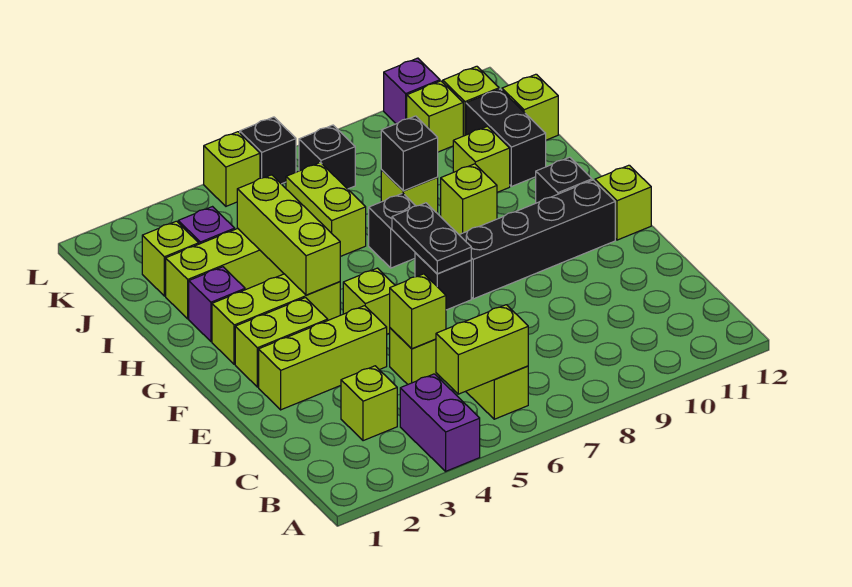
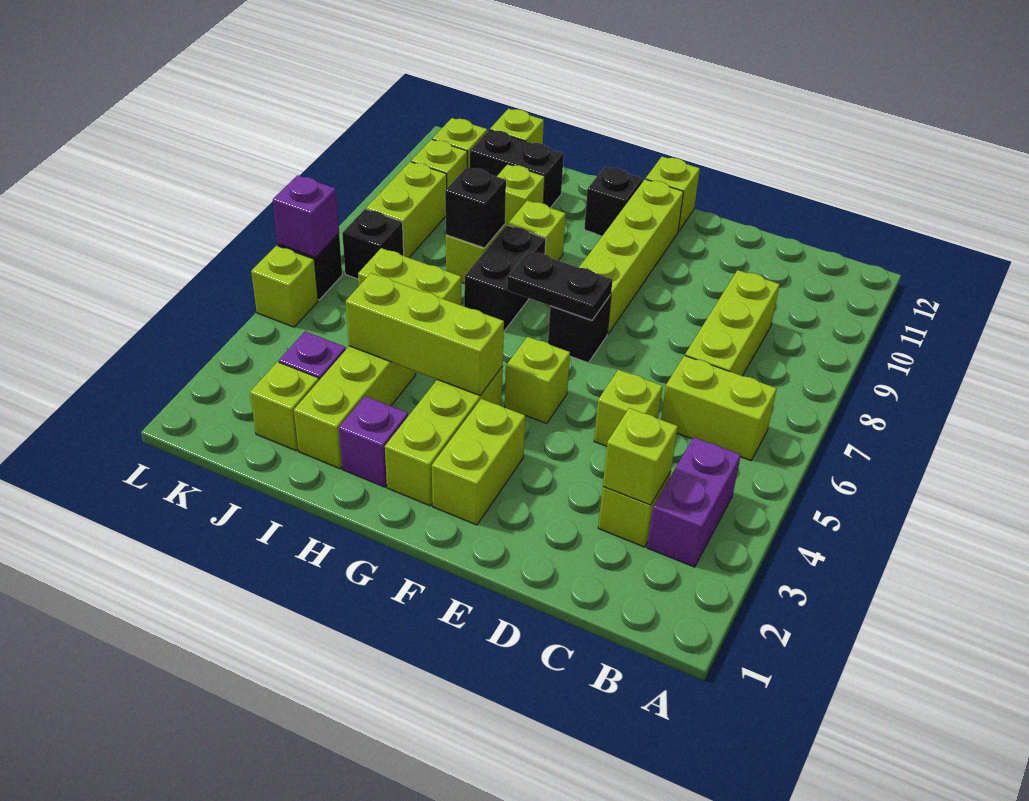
purple brick A4:B4 level 1 -> purple brick B3:B4 level 1
lime brick B5:B6 level 2 -> lime brick K8:K9 level 1
lime brick D5 level 2 -> lime brick C3 level 2
lime brick E2:E4 level 1 -> lime brick C7:C9 level 1
black brick F8:F11 level 1 -> lime brick F8:F11 level 1
black brick H7 level 1 -> black brick H7:H8 level 1
purple brick L10 level 1 -> purple brick L6 level 2

